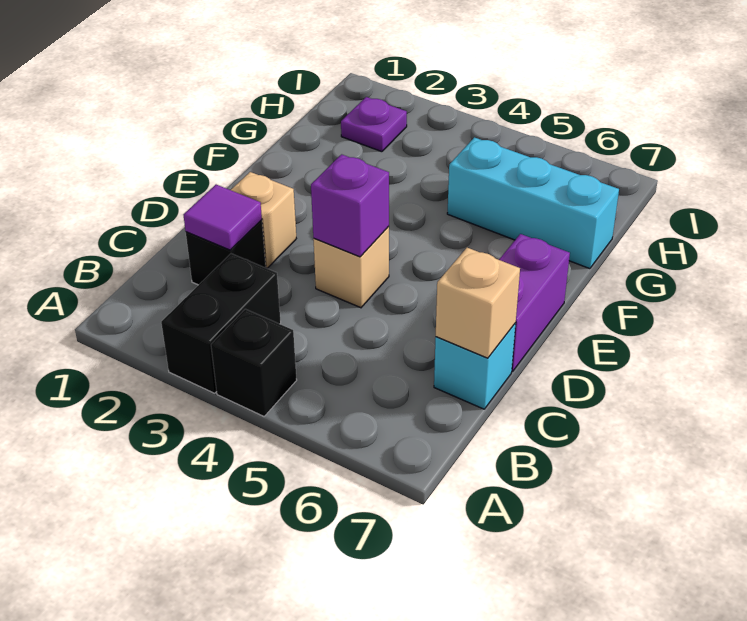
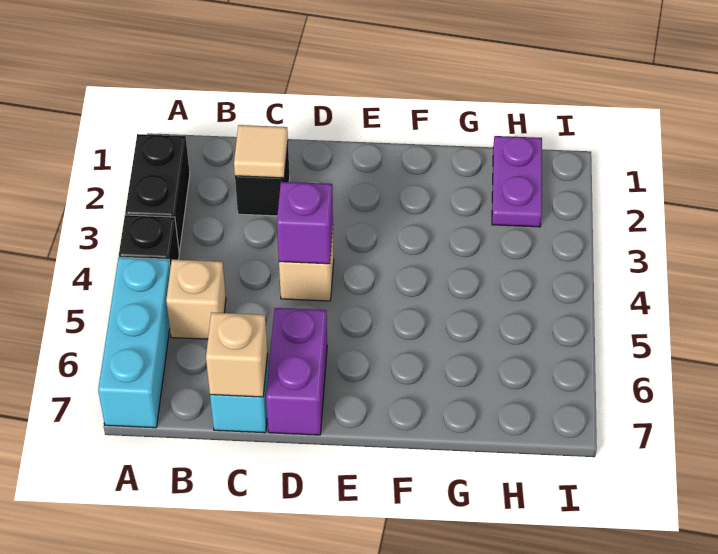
black brick A3:B3 level 1 -> black brick A2:A3 level 1
purple tile C2 level 2 -> tan tile C2 level 2
tan brick D2 level 1 -> tan brick B5 level 1
purple brick D7:E7 level 1 -> purple brick D6:D7 level 1
cyan brick G5:G7 level 1 -> cyan brick A5:A7 level 1
purple plate H2 level 1 -> purple plate H1:H2 level 1

